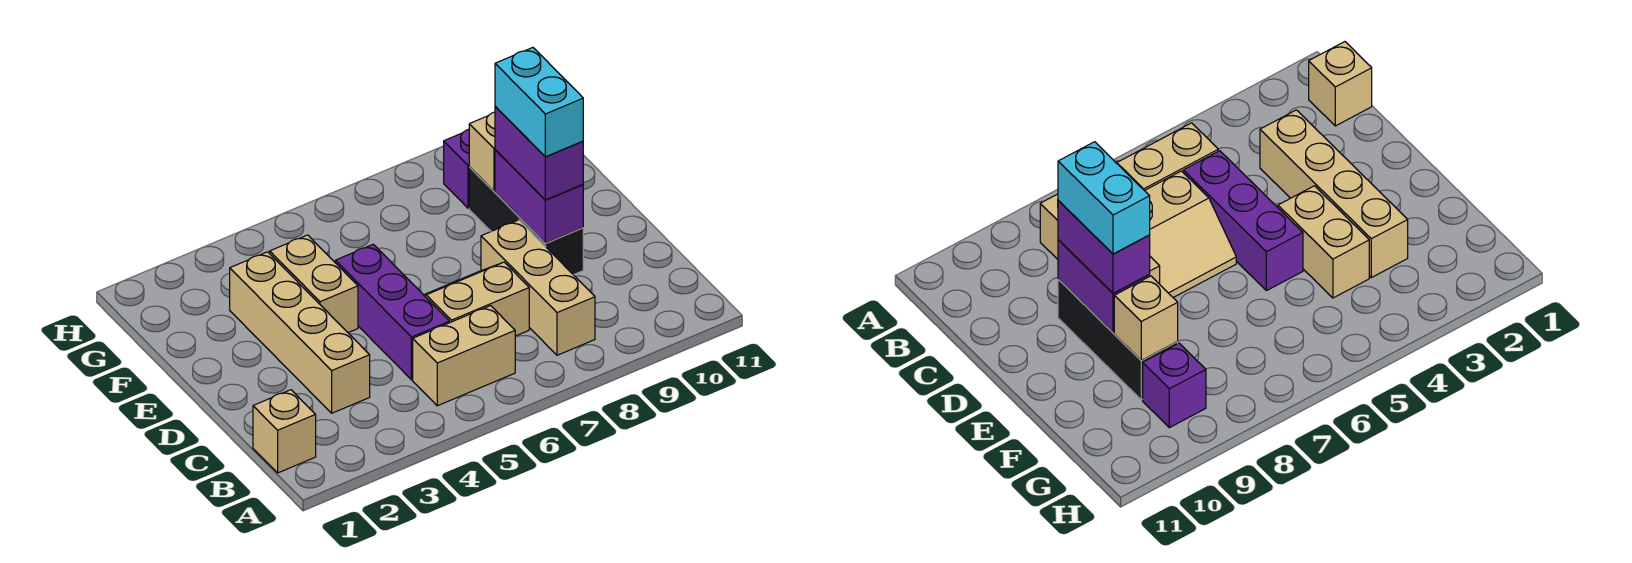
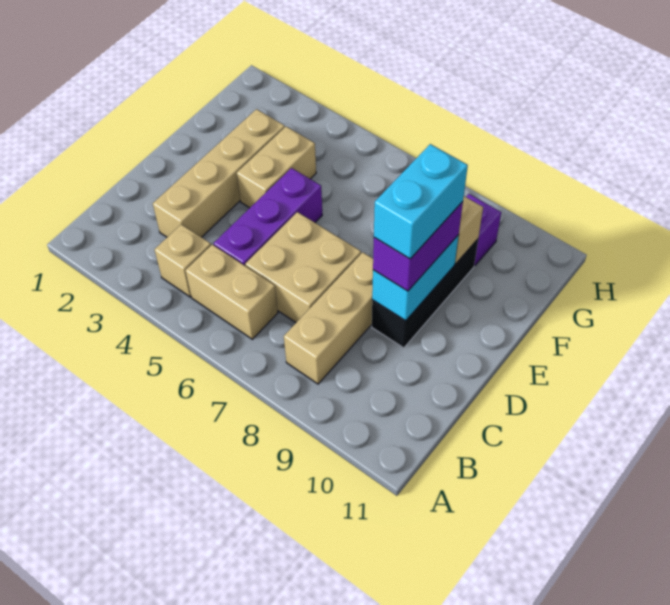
tan brick B1 level 1 -> tan brick B4 level 1
tan slope C6:D7 level 1 top C -> tan brick C6:D7 level 1
purple brick D9:E9 level 2 -> cyan brick D9:E9 level 2

